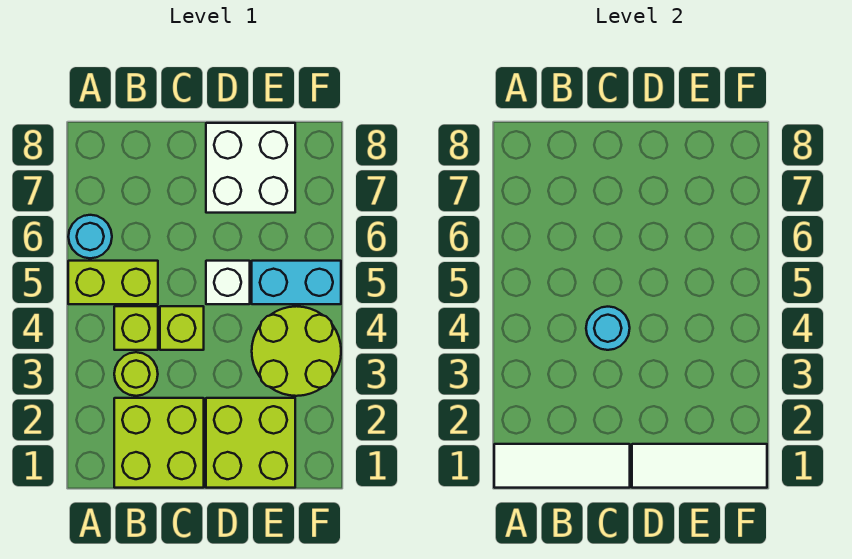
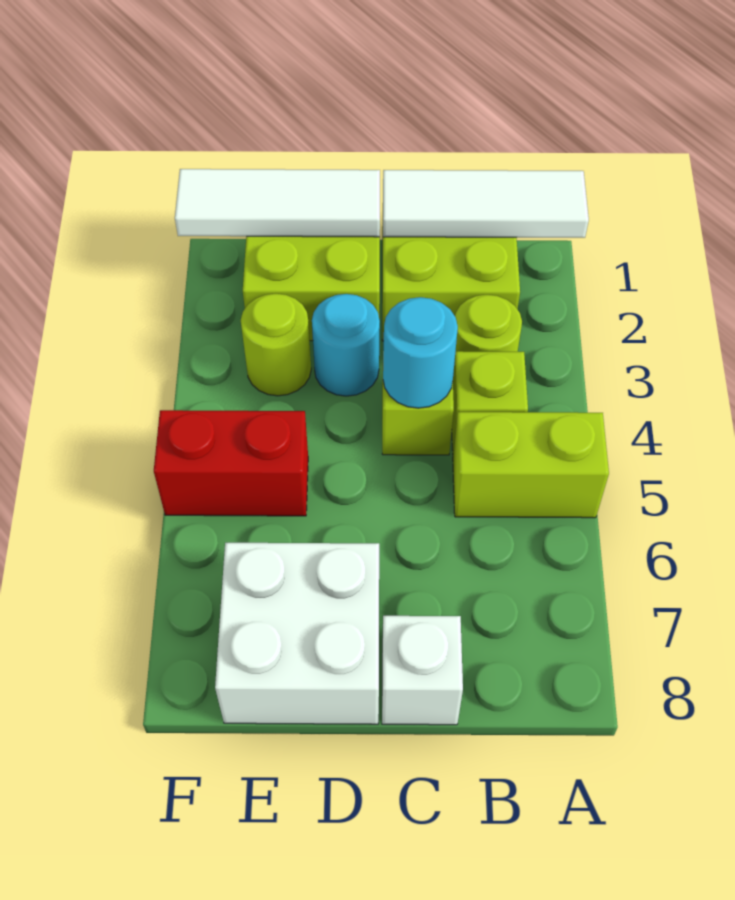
cyan round brick A6 level 1 -> cyan round brick D3 level 1
white brick D5 level 1 -> white brick C8 level 1
lime round brick E3:F4 level 1 -> lime round brick E3 level 1
cyan brick E5:F5 level 1 -> red brick E5:F5 level 1

